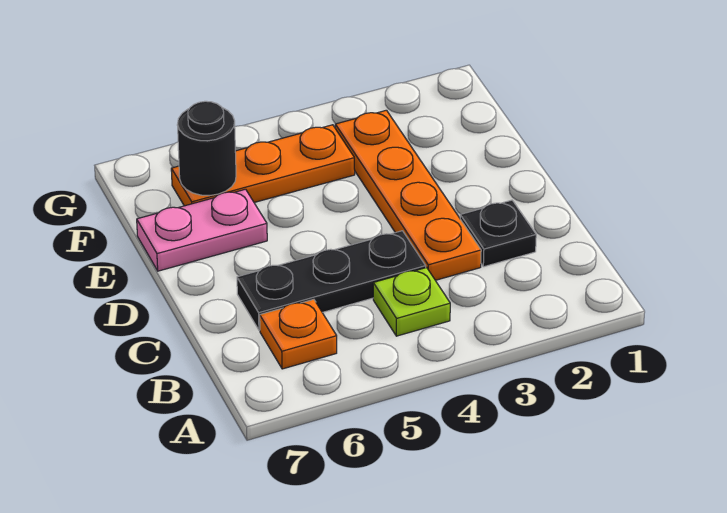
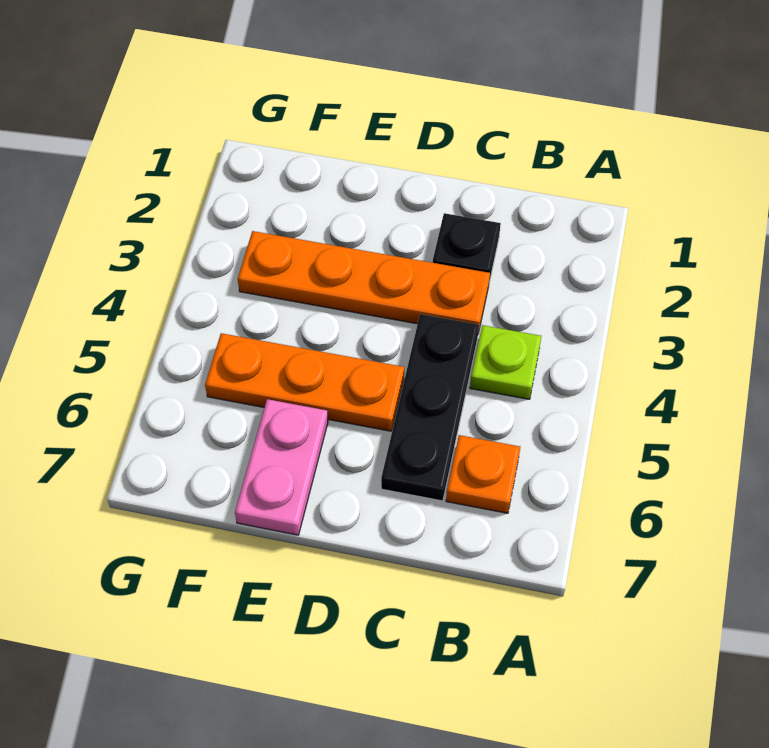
orange plate F4:F6 level 1 -> orange plate D5:F5 level 1
black round brick F6 level 2 -> none

